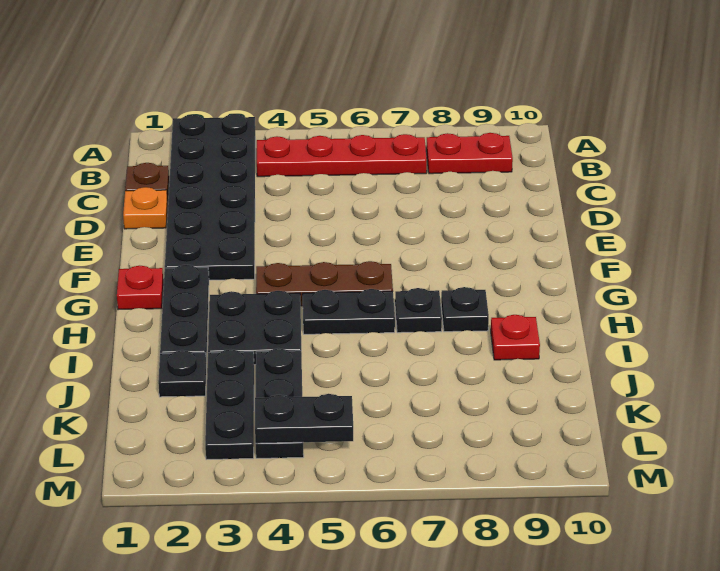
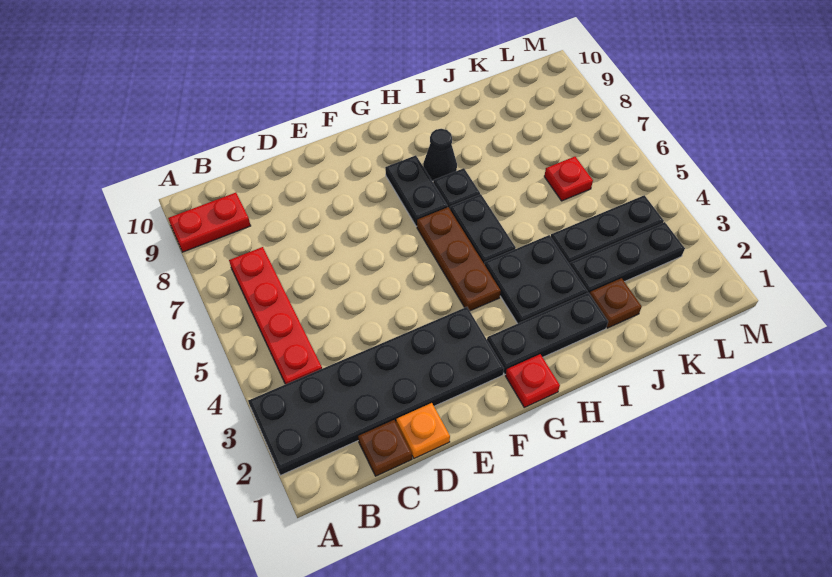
red plate B8:B9 level 1 -> red plate A9:B9 level 1
black plate H8 level 1 -> black cone H8 level 1
red plate I9 level 1 -> red plate K6 level 1
black plate J2 level 1 -> brown plate J2 level 1
black plate L4:L5 level 2 -> black plate G7:G8 level 1

